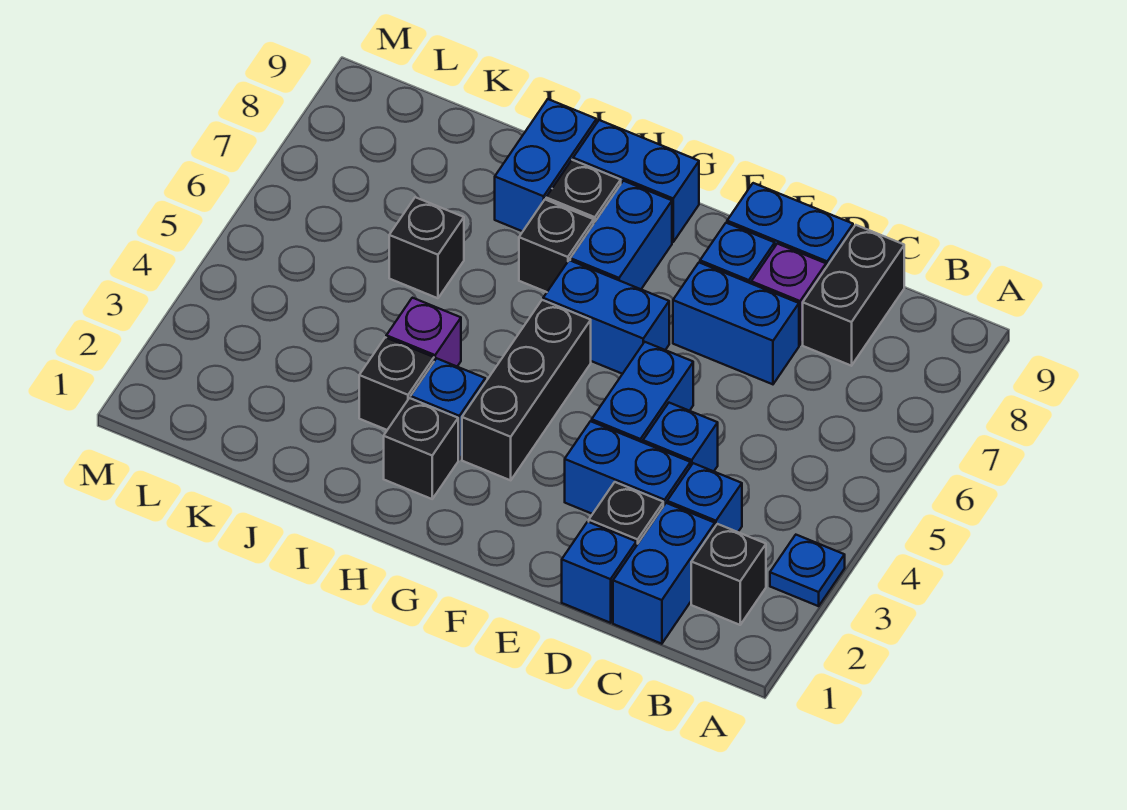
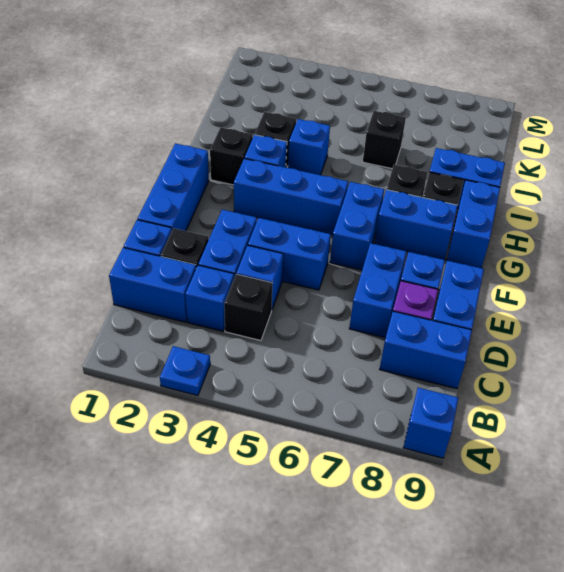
none -> blue brick A9 level 1
black brick B2 level 1 -> black brick C4 level 1
black brick C8:C9 level 1 -> blue brick C8:C9 level 1
none -> blue brick E1:G1 level 1
black brick G3:G5 level 1 -> blue brick G3:G5 level 1
purple brick I4 level 1 -> blue brick I4 level 1

